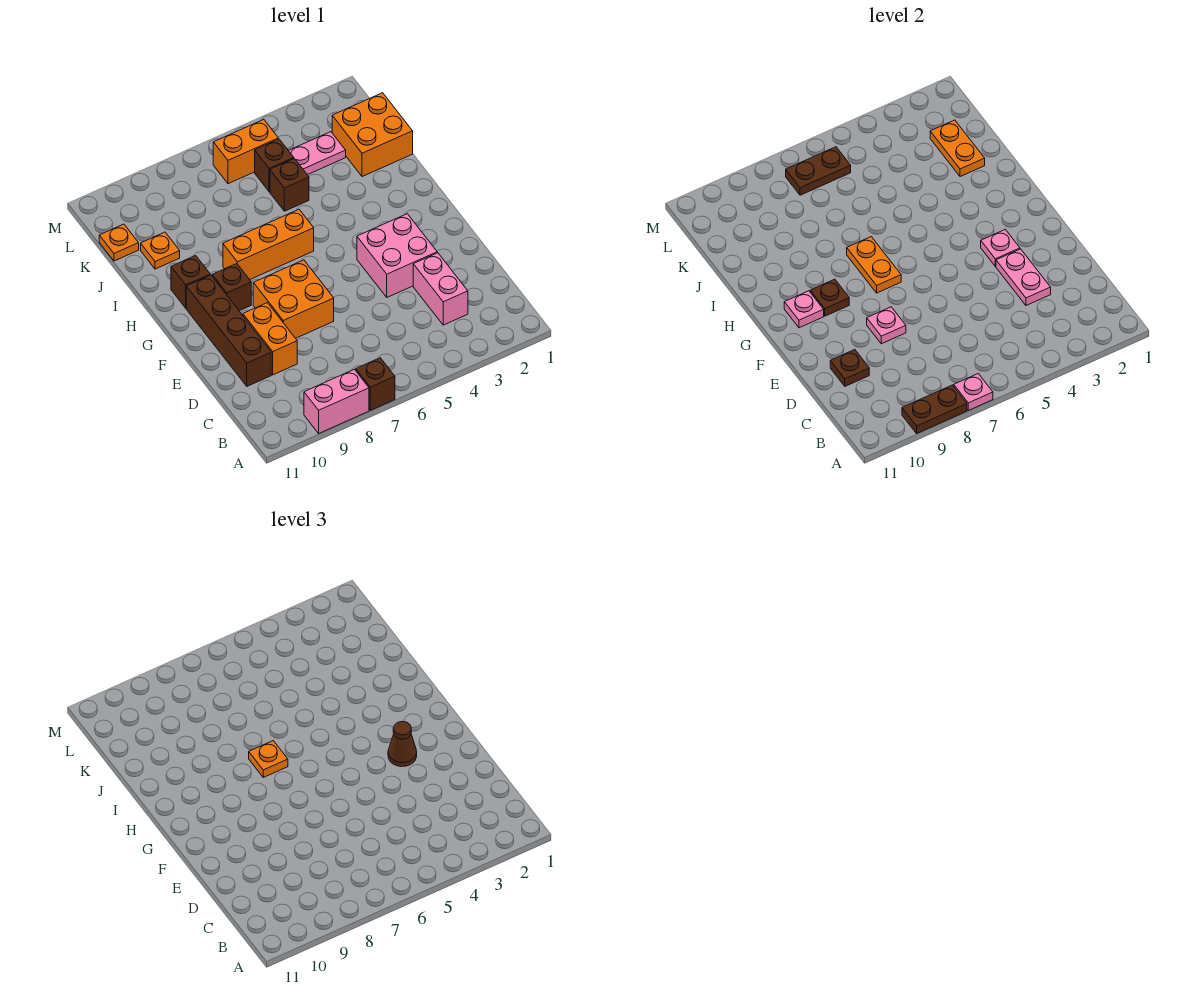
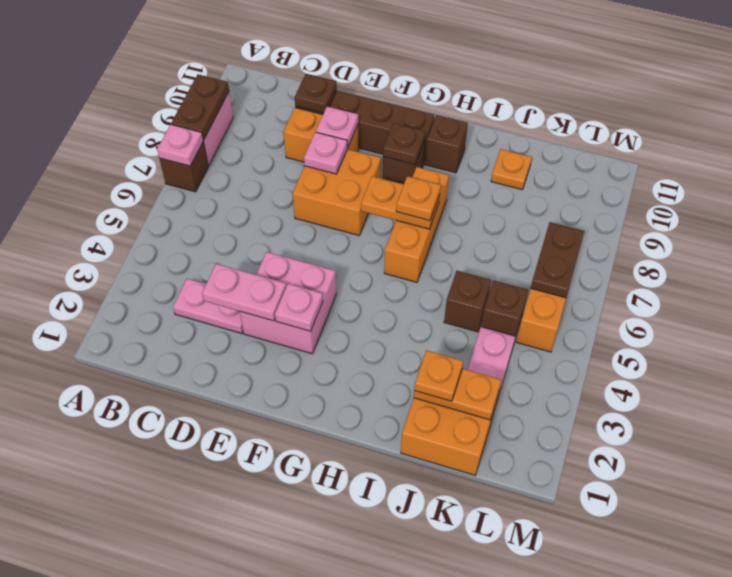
pink brick C3:D3 level 1 -> pink plate C3:D3 level 1
brown cone F3 level 3 -> none
pink plate G10 level 2 -> pink plate E9 level 2
orange plate K11 level 1 -> orange plate J2 level 3

